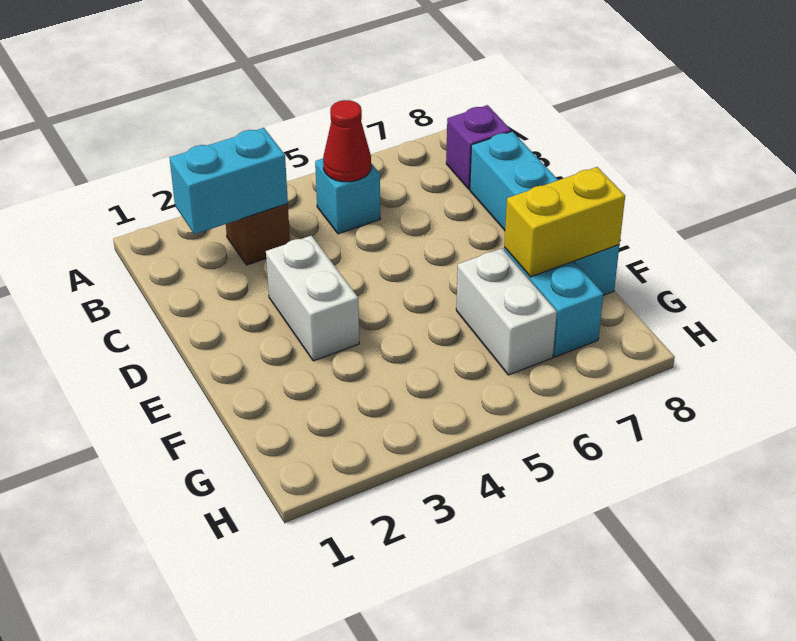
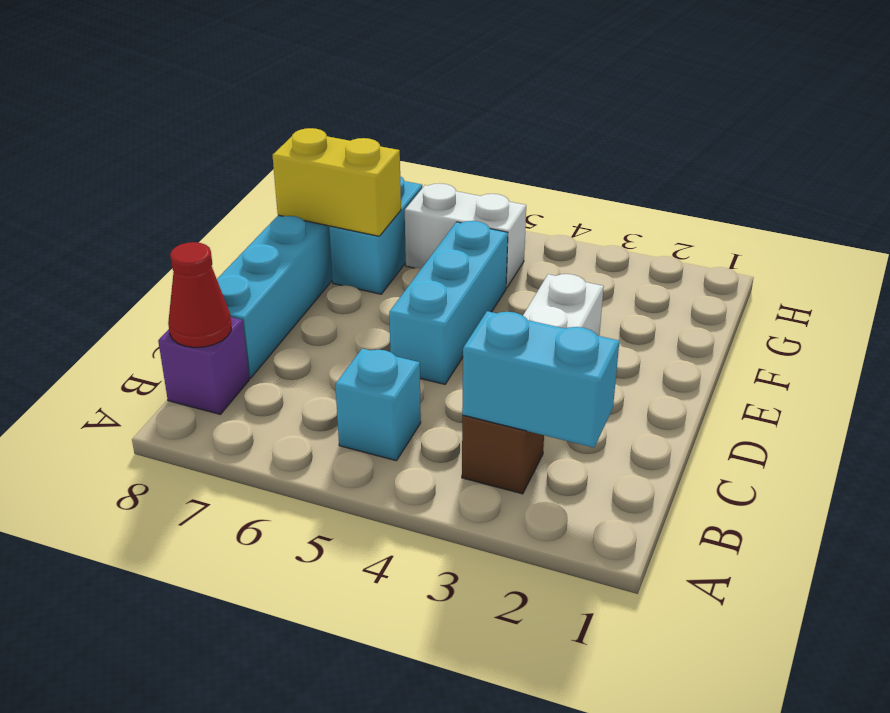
red cone B5 level 2 -> red cone B8 level 2
none -> cyan brick D5:F5 level 1
white brick F6:G6 level 1 -> white brick G5:G6 level 1

